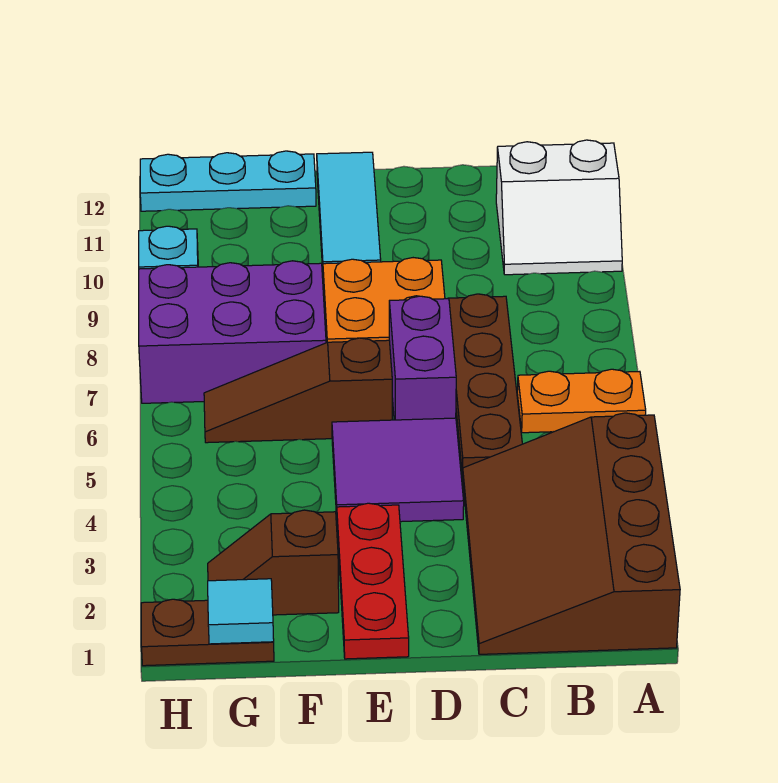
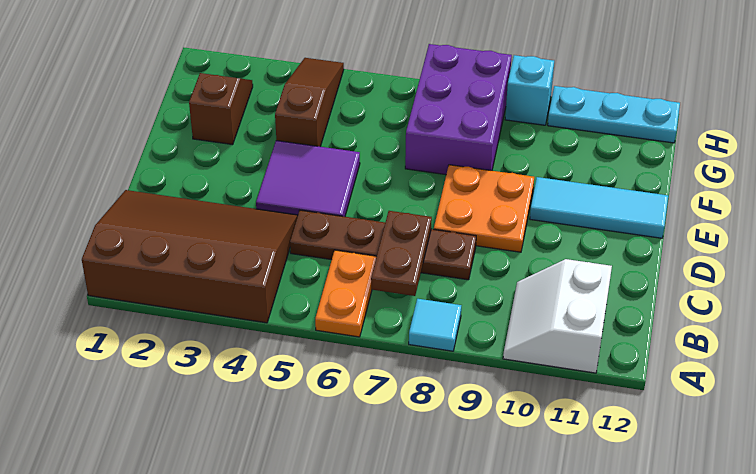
purple brick D6:D7 level 1 -> none
red plate E1:E3 level 1 -> none
brown slope E6:G6 level 1 top E -> brown slope F4:H4 level 1 top F
cyan plate F12:H12 level 1 -> cyan plate H10:H12 level 1
brown plate G1:H1 level 1 -> brown plate B7:C7 level 2
cyan tile G1 level 2 -> cyan tile A8 level 1

